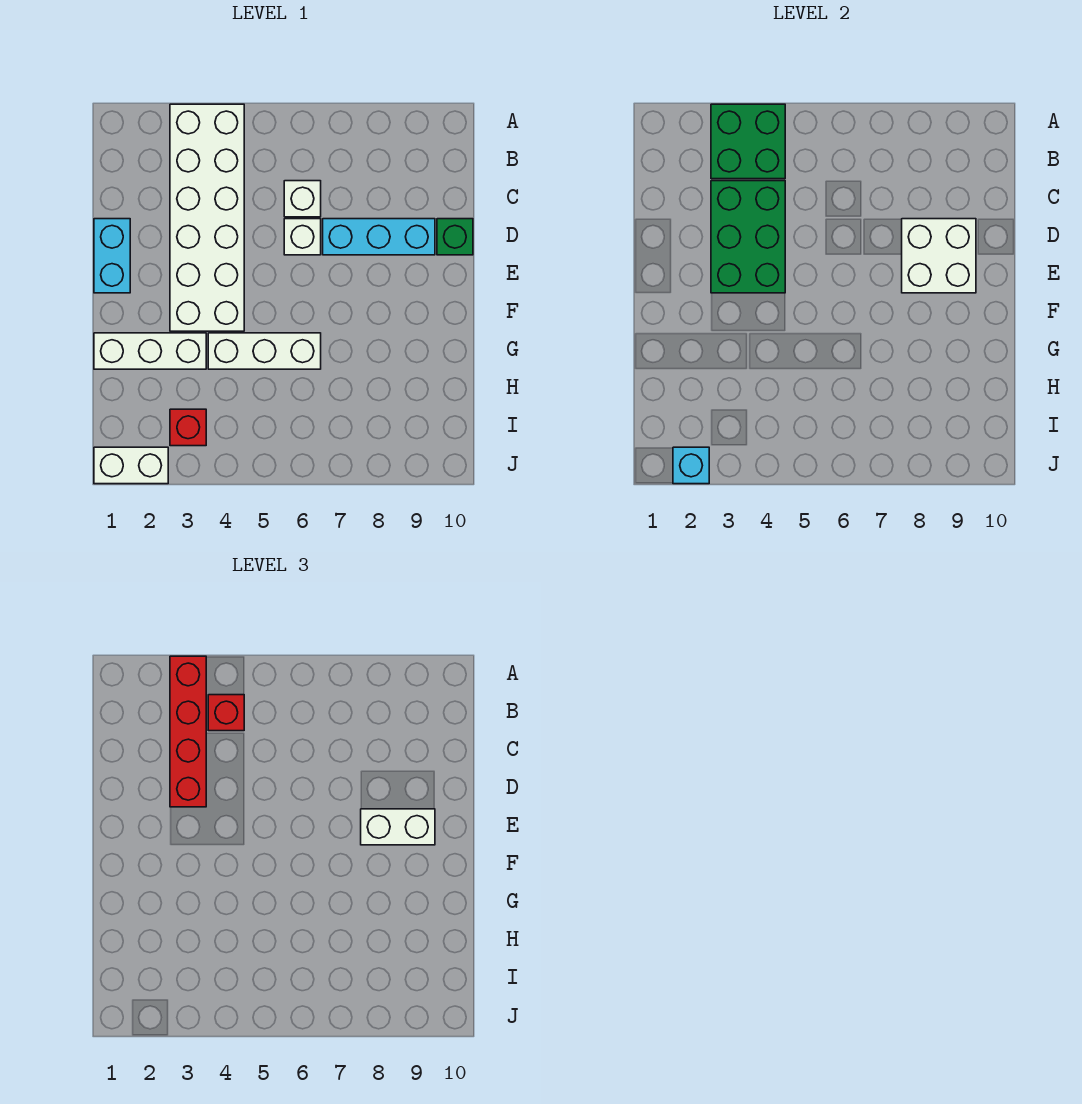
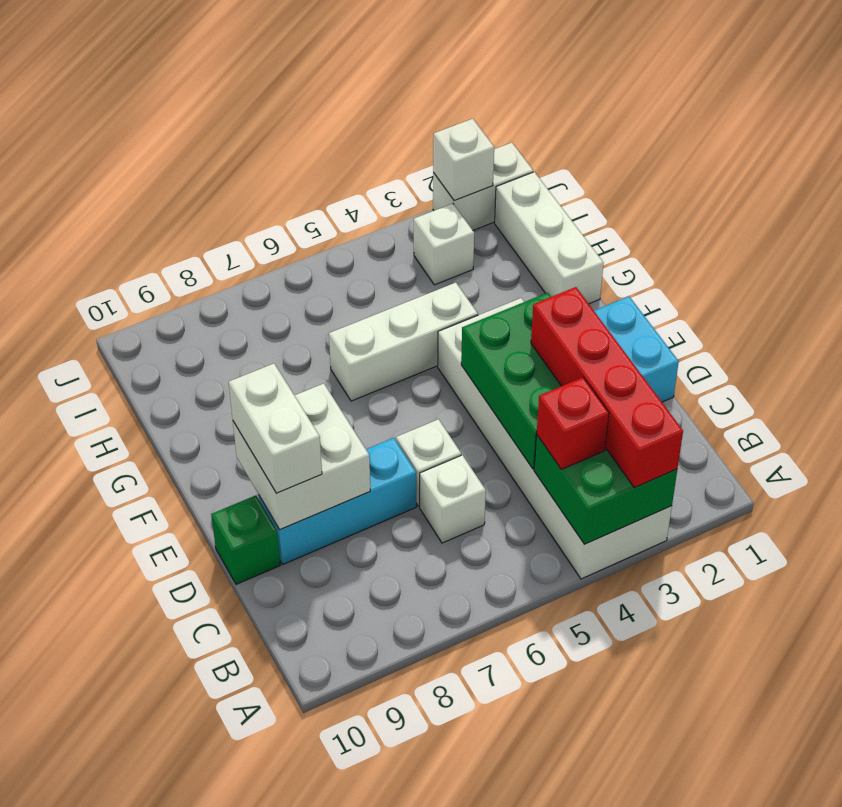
white brick E8:E9 level 3 -> white brick D9:E9 level 3
white brick G1:G3 level 1 -> white brick G1:I1 level 1
red brick I3 level 1 -> white brick I3 level 1
cyan brick J2 level 2 -> white brick J2 level 2

